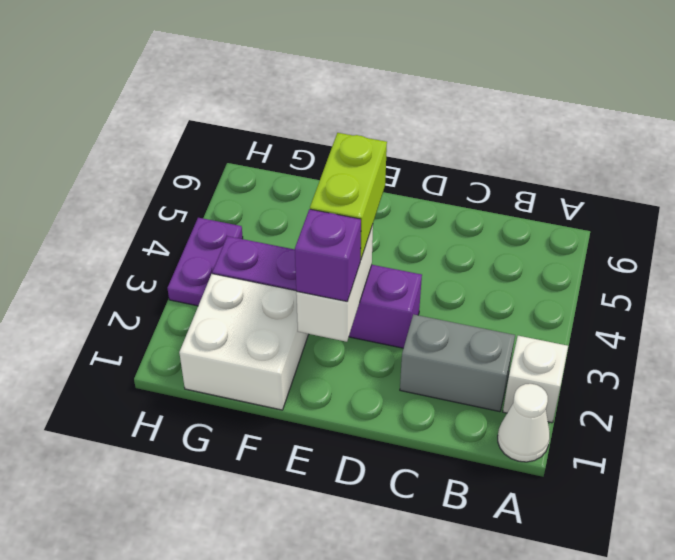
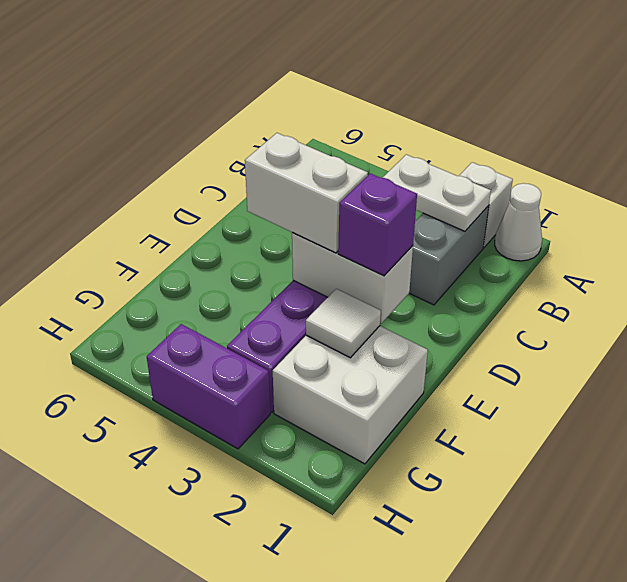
none -> white plate B2:B3 level 2
lime brick E3:E4 level 3 -> white brick E3:E4 level 3
none -> white tile F2 level 2
purple plate H3:H4 level 1 -> purple brick H3:H4 level 1

